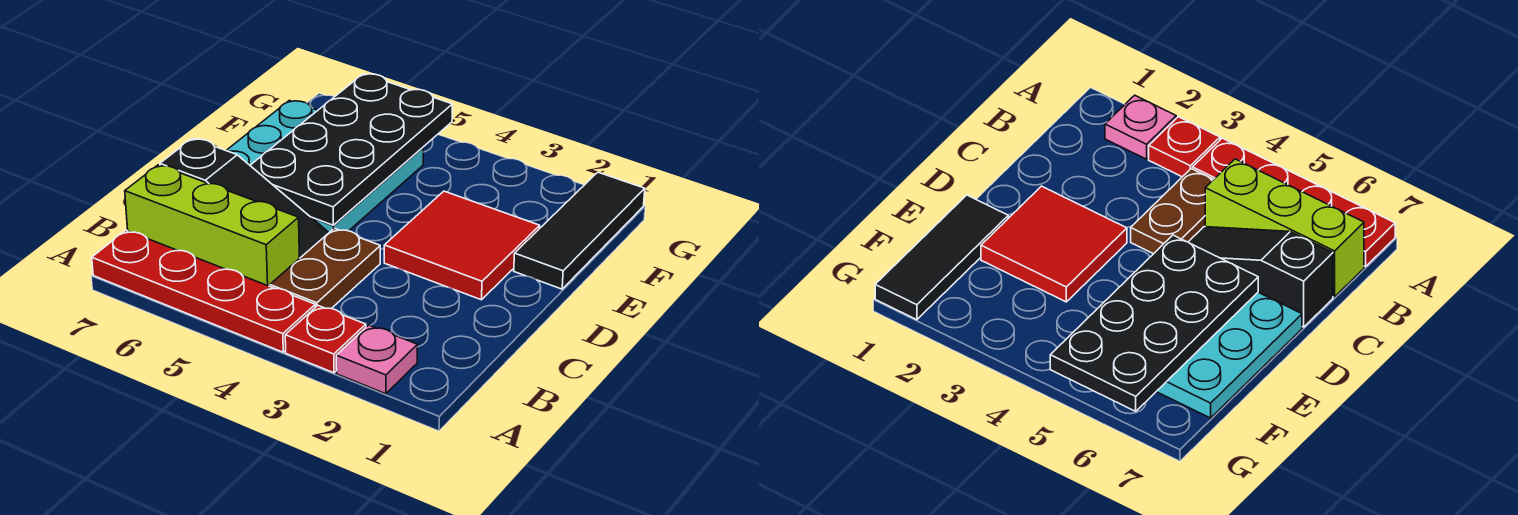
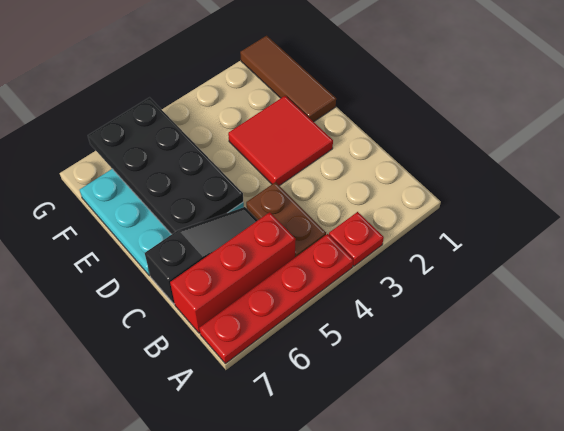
pink plate A2 level 1 -> none
lime brick B5:B7 level 1 -> red brick B5:B7 level 1
black tile E1:G1 level 1 -> brown tile E1:G1 level 1

